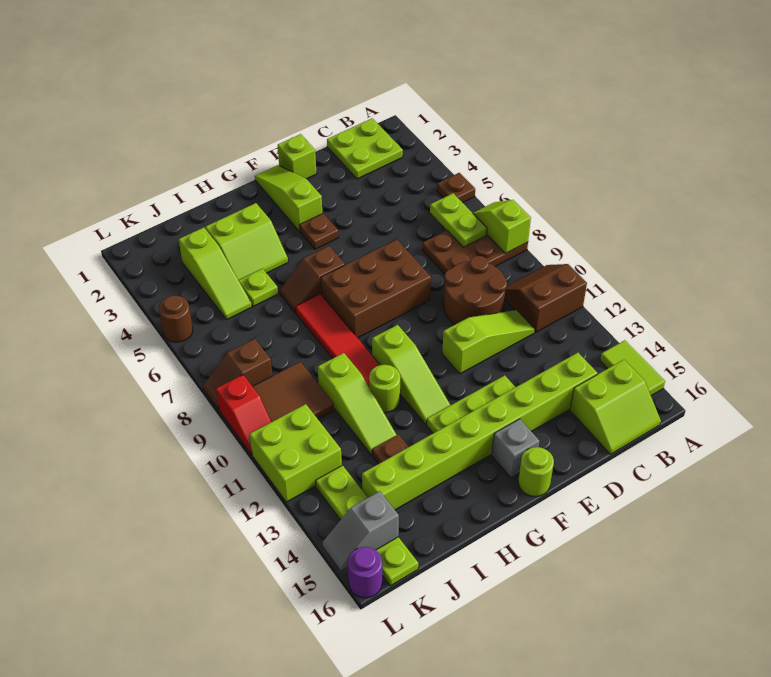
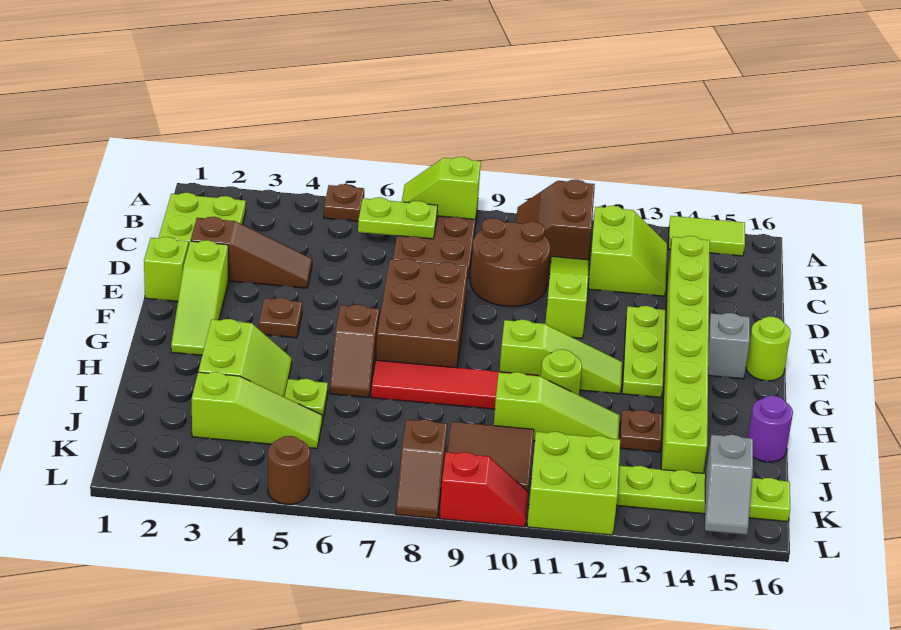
lime slope B15:C16 level 1 top 15 -> lime slope B12:C13 level 1 top 12
none -> brown slope D2:D4 level 1 top 2
lime slope F1:F3 level 1 top 3 -> lime slope E2:G2 level 1 top E
purple round brick L16 level 1 -> purple round brick I16 level 1

